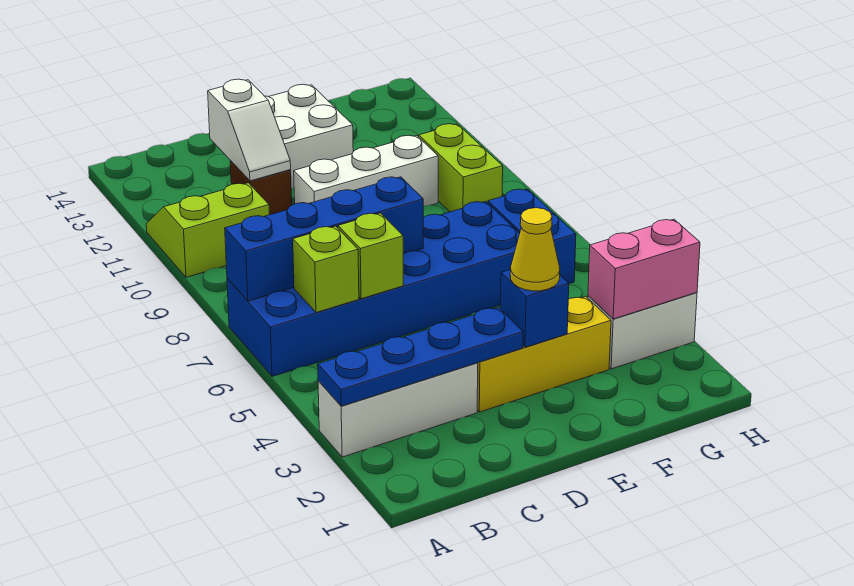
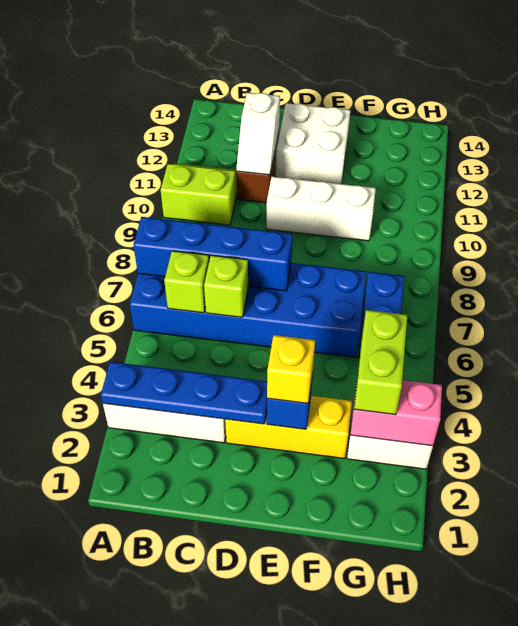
yellow cone E3 level 3 -> yellow brick E3 level 3
lime brick G9:G10 level 1 -> lime brick G3:G4 level 3

